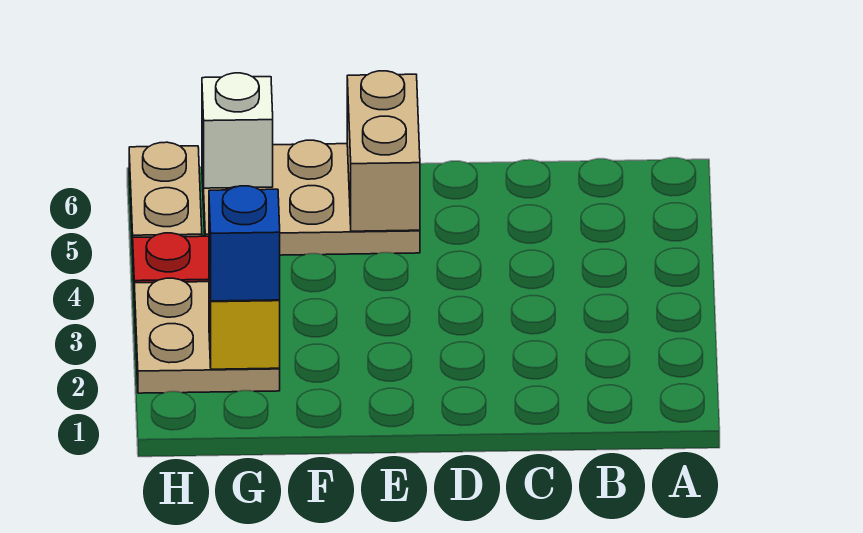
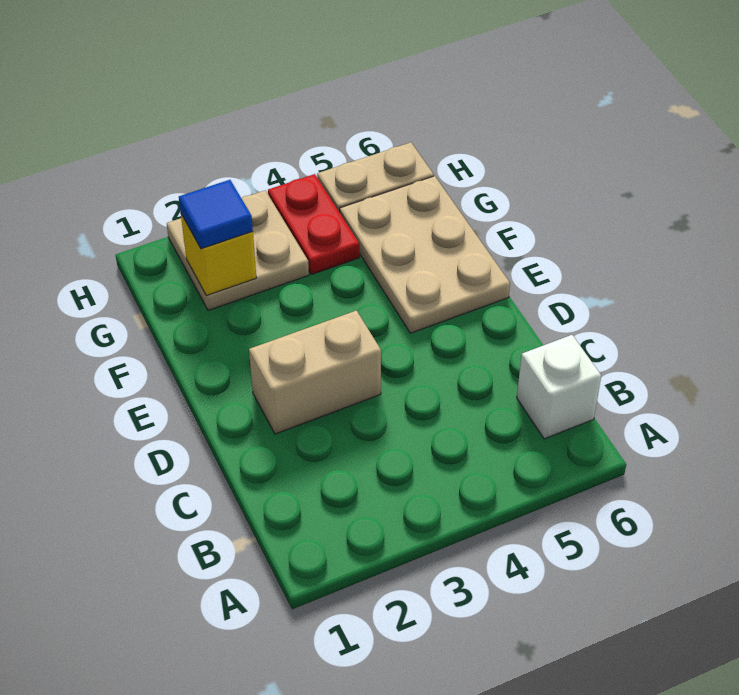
tan brick E5:E6 level 2 -> tan brick D2:D3 level 1
blue brick G2 level 3 -> blue tile G2 level 3
white brick G6 level 2 -> white brick B6 level 1

